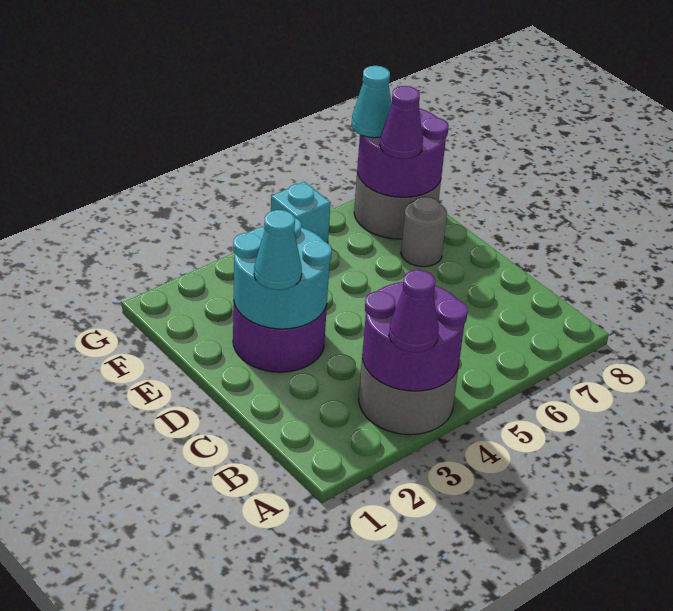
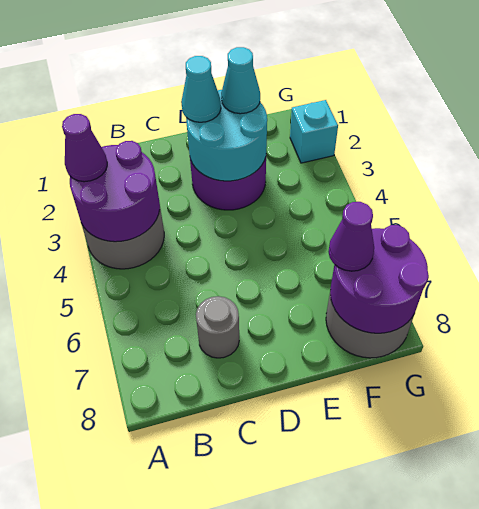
grey round brick E7 level 1 -> grey round brick C7 level 1
cyan brick G5 level 1 -> cyan brick G2 level 1
cyan cone G7 level 3 -> cyan cone E2 level 3

